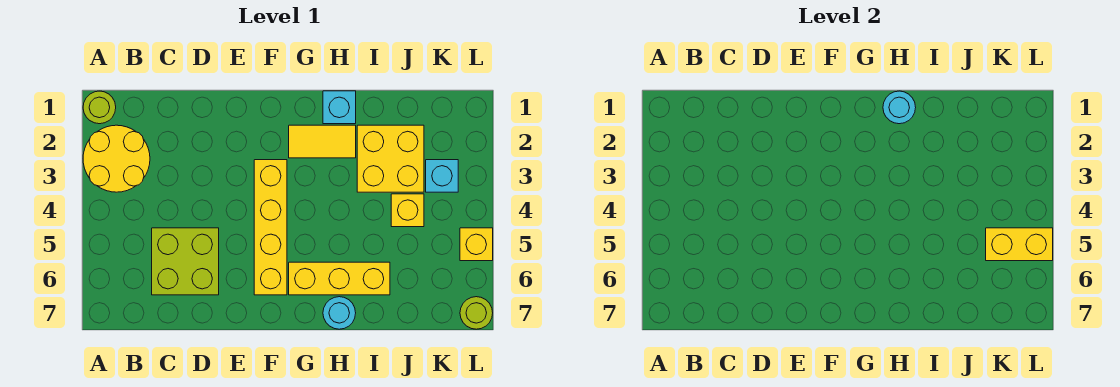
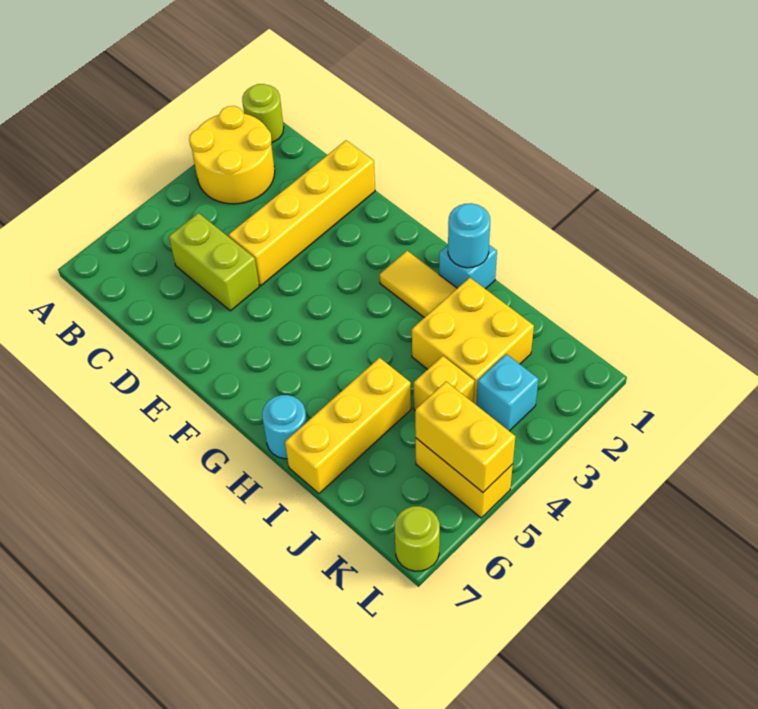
lime brick C5:D6 level 1 -> lime brick C5:D5 level 1
yellow brick F3:F6 level 1 -> yellow brick D1:D4 level 1
yellow brick G6:I6 level 1 -> yellow brick I5:I7 level 1
yellow brick L5 level 1 -> yellow brick K5:L5 level 1

